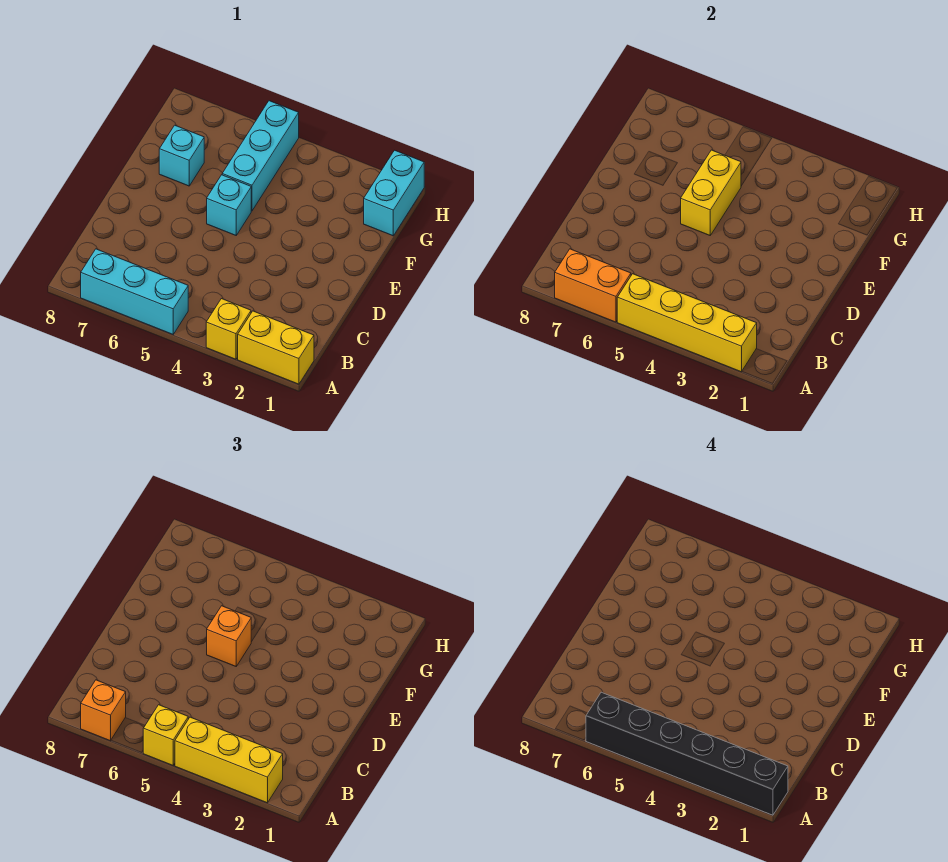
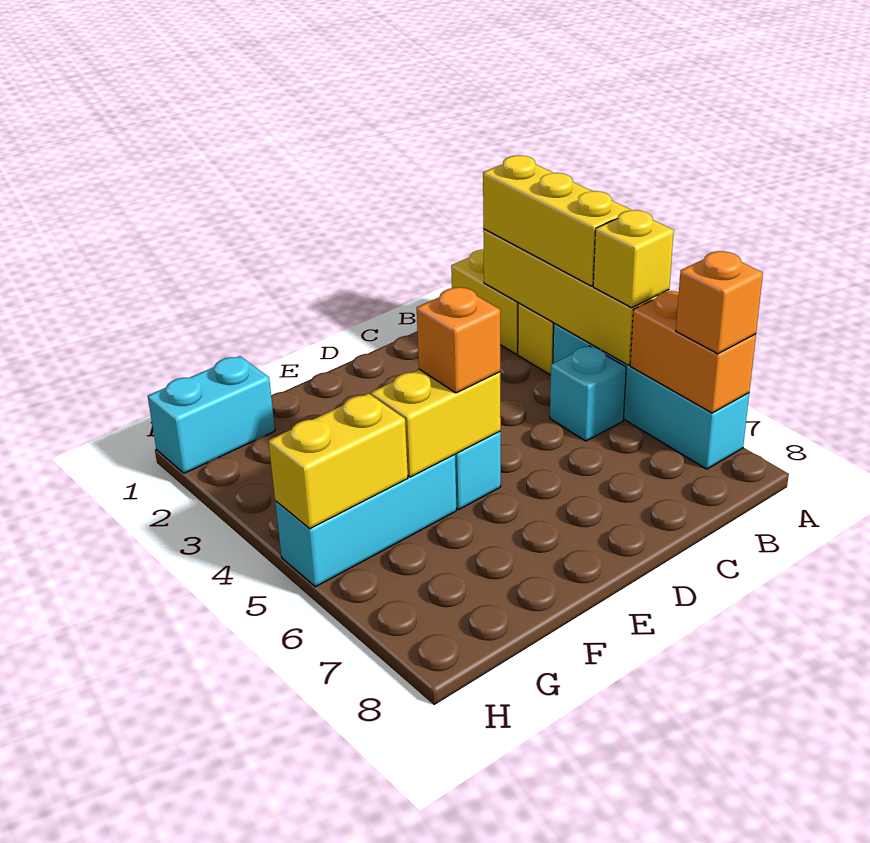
black brick A1:A6 level 4 -> none
cyan brick A5:A7 level 1 -> cyan brick A4:A7 level 1
cyan brick F7 level 1 -> cyan brick B5 level 1
none -> yellow brick G5:H5 level 2

